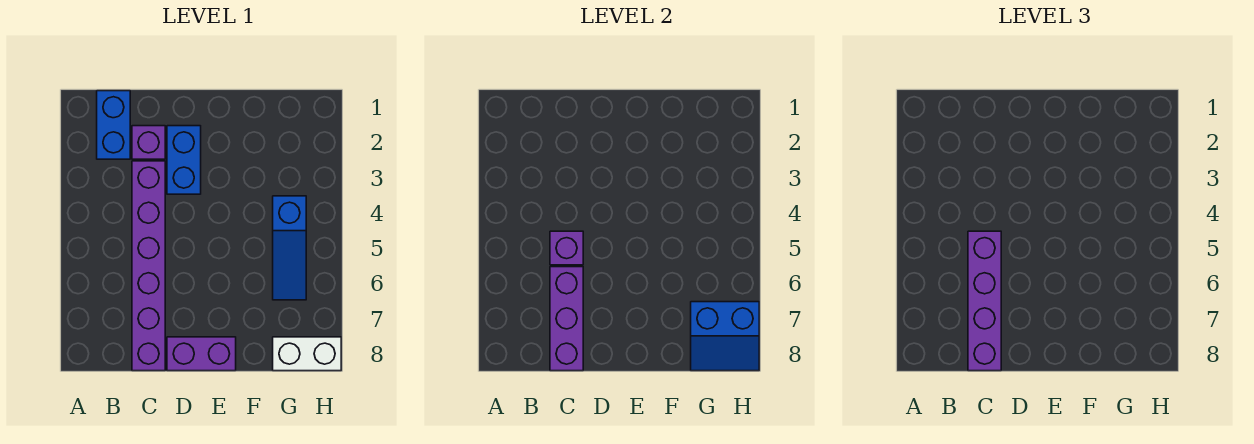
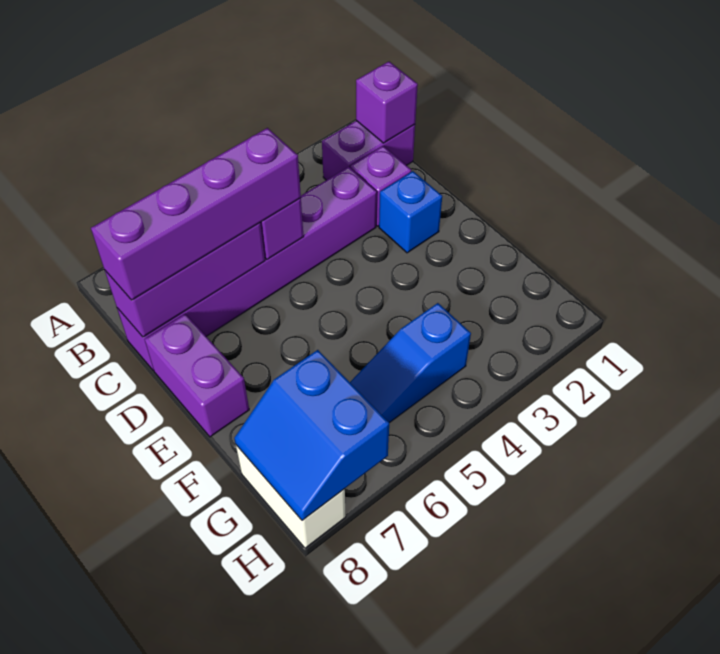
blue brick B1:B2 level 1 -> purple brick B1:B2 level 1
none -> purple brick B1 level 2
blue brick D2:D3 level 1 -> blue brick D2 level 1

